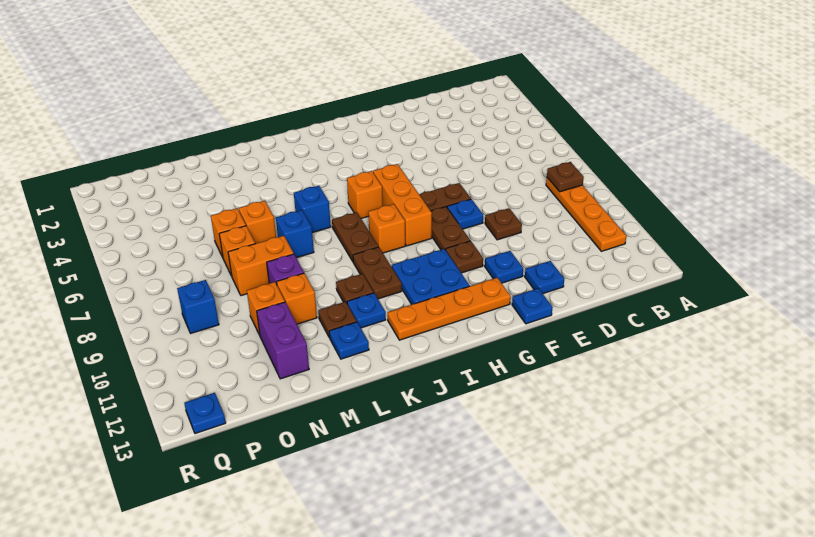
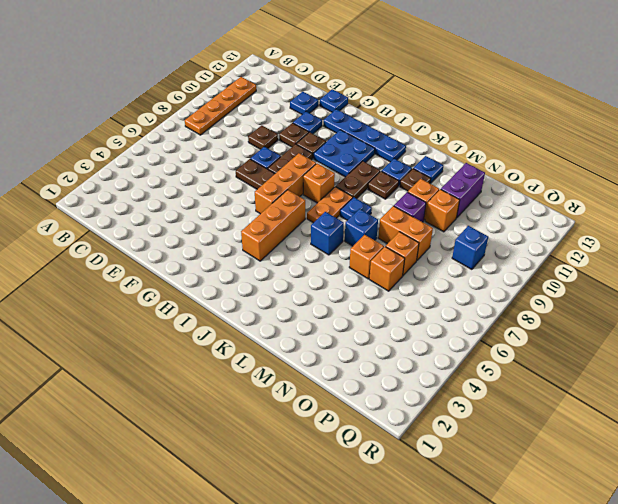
brown plate B8 level 2 -> brown plate F10 level 1
orange plate G12:J12 level 1 -> blue plate G12:J12 level 1
orange brick I6 level 1 -> orange brick I4:I6 level 1
brown plate J7:J8 level 1 -> orange plate J7:J8 level 1
blue plate Q13 level 1 -> blue plate K8 level 1

